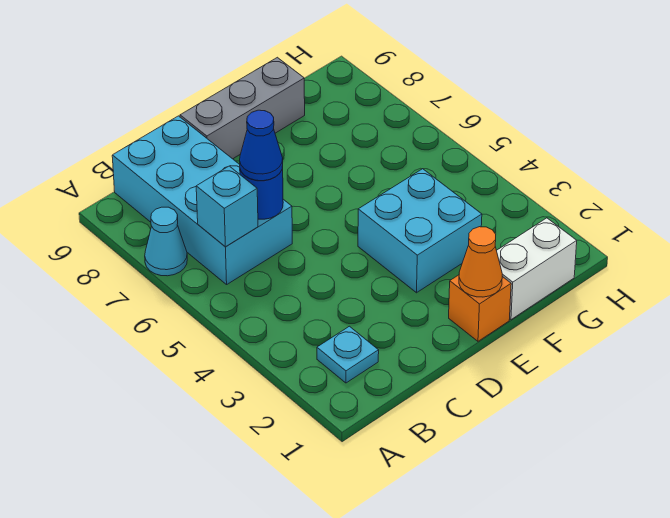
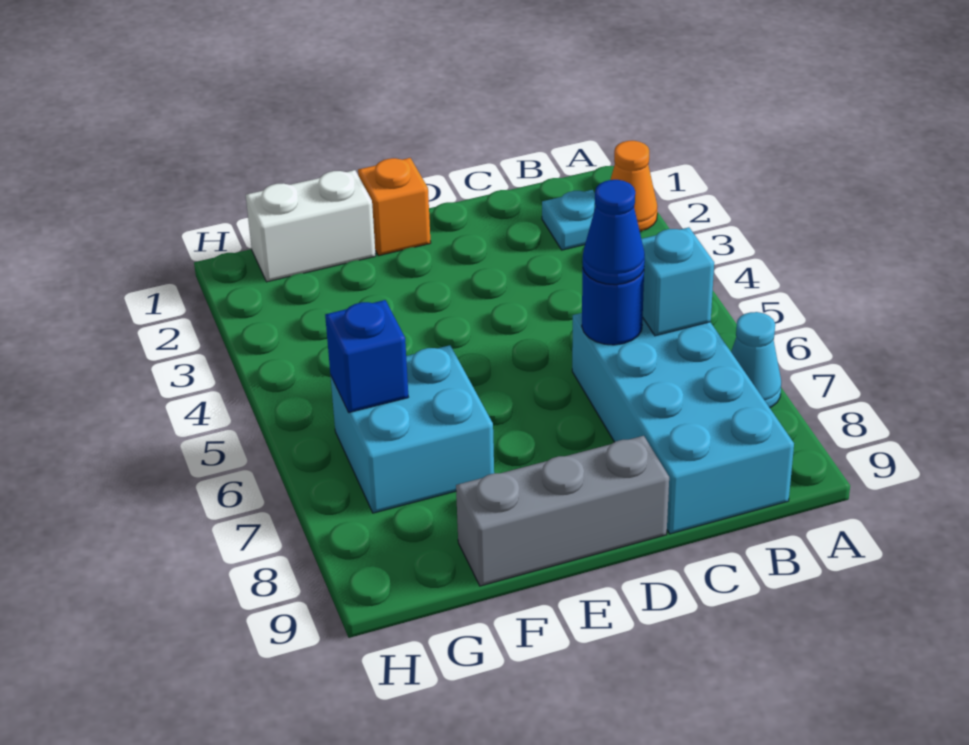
orange cone E1 level 2 -> orange cone A2 level 1
cyan brick E3:F4 level 1 -> cyan brick F6:G7 level 1
none -> blue brick G6 level 2

